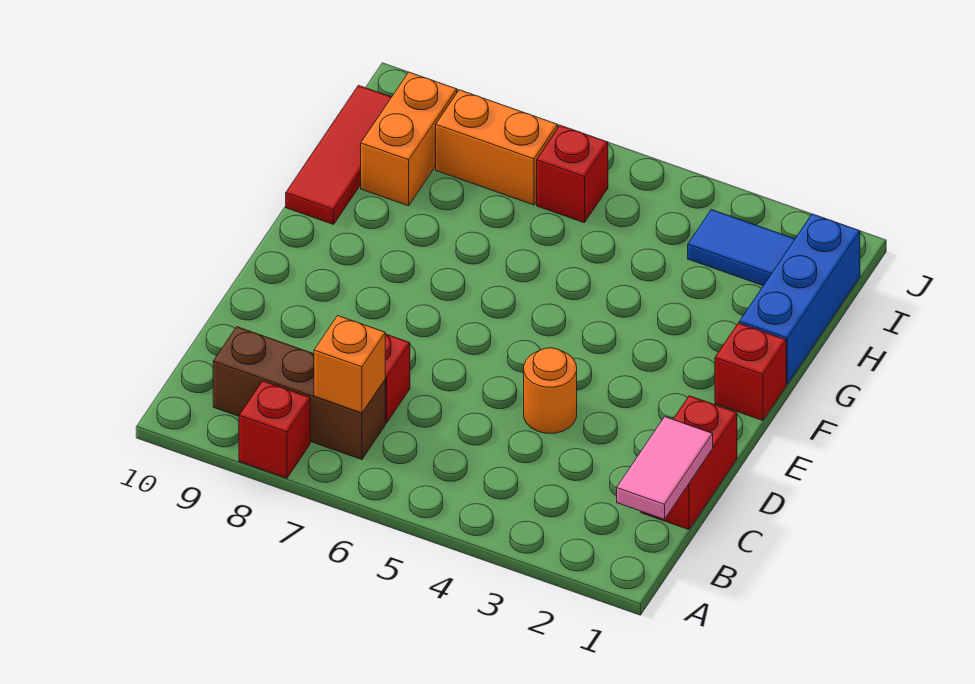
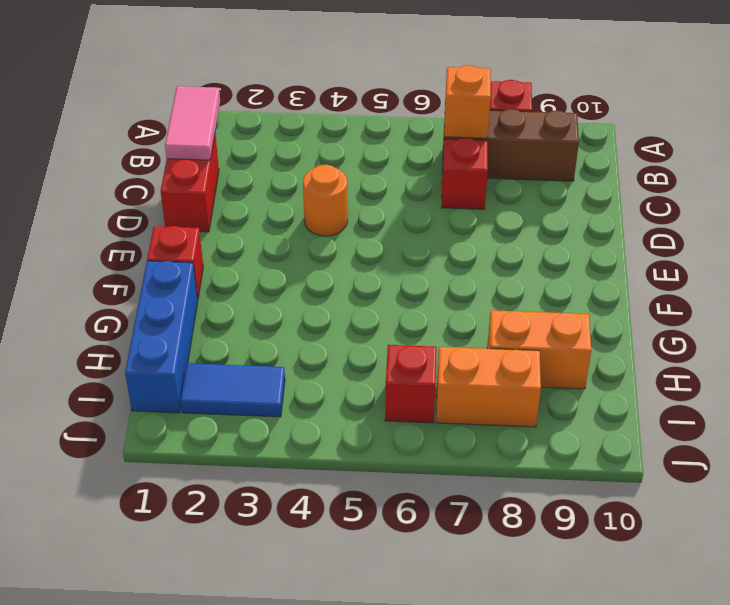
red tile G10:I10 level 1 -> none
orange brick H9:I9 level 1 -> orange brick H8:H9 level 1

